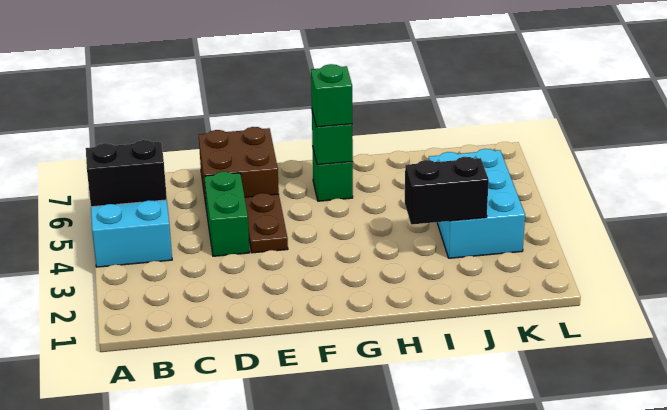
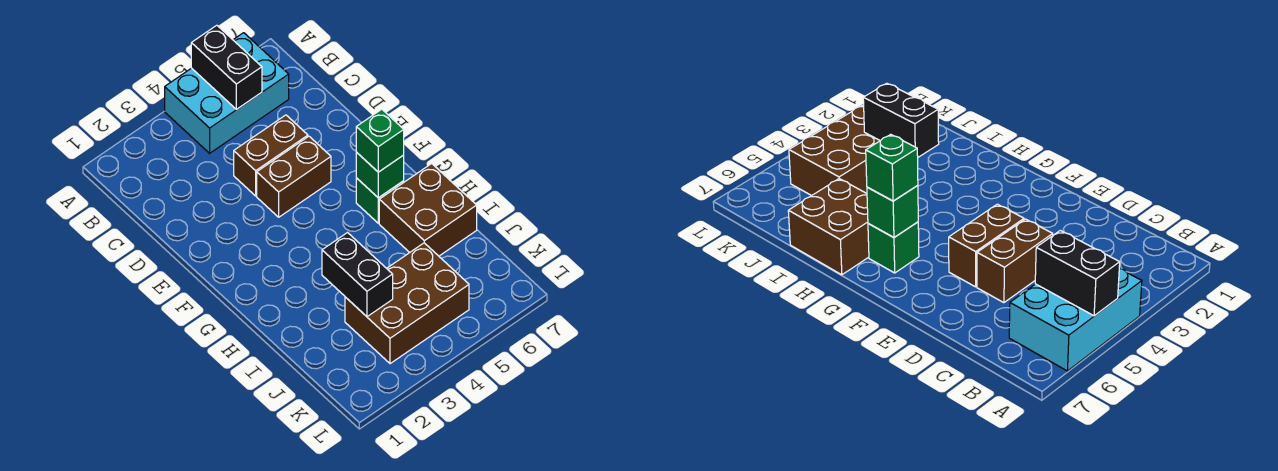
green brick D4:D5 level 1 -> brown brick D4:D5 level 1
brown brick D6:E7 level 1 -> brown brick H6:I7 level 1
brown plate E4:E5 level 1 -> brown brick E4:E5 level 1
cyan brick J3:K5 level 1 -> brown brick J3:K5 level 1

